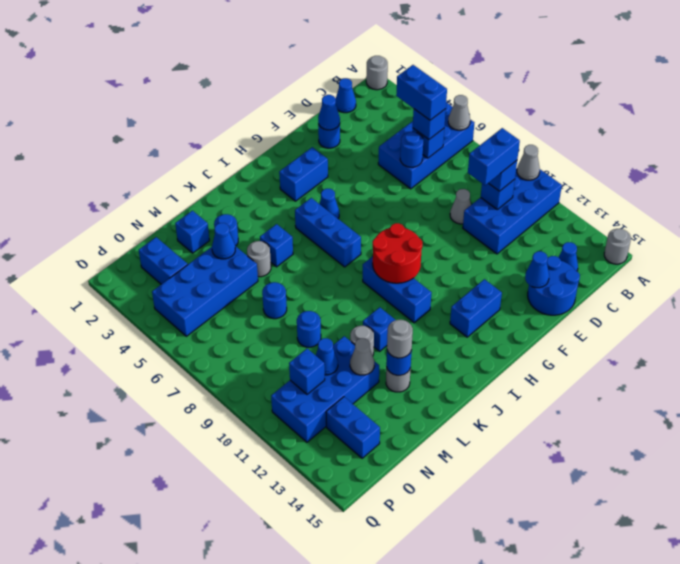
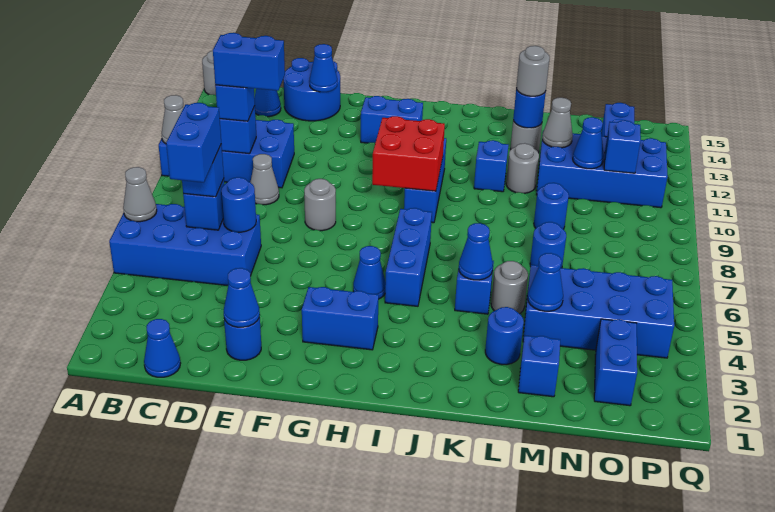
grey round brick A1 level 1 -> grey round brick F8 level 1
red round brick H9:I10 level 2 -> red brick H9:I10 level 2
none -> blue cone K5 level 2

